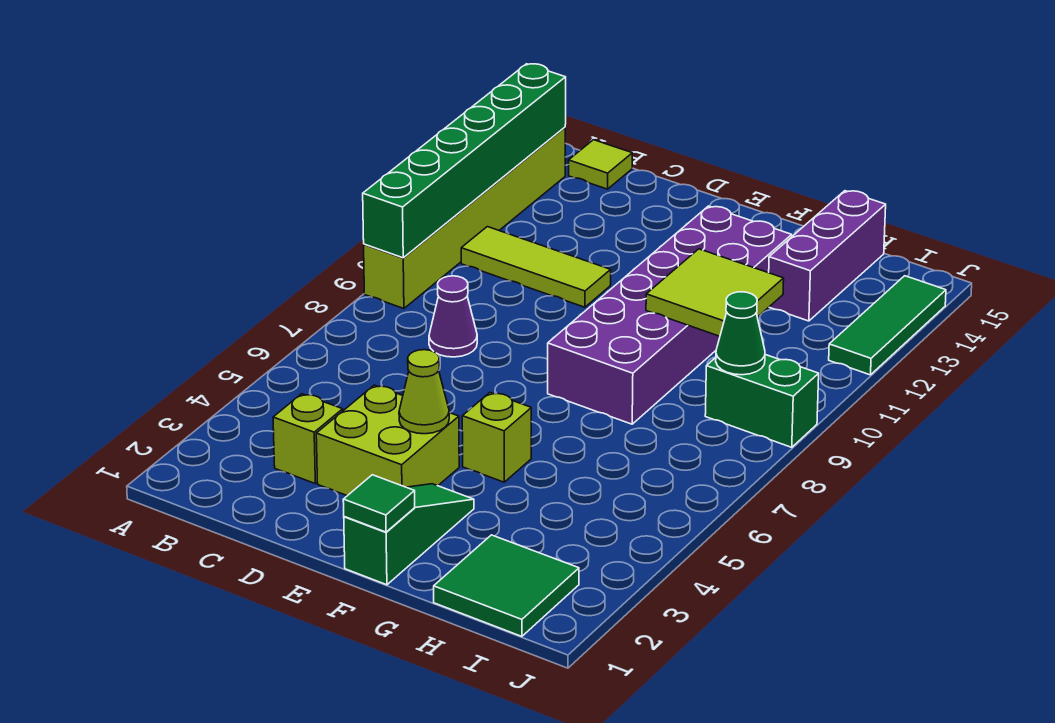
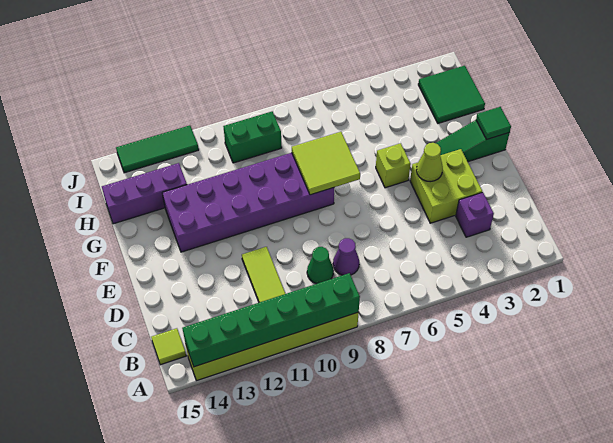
lime brick C3 level 1 -> purple brick C3 level 1
lime tile G10:H11 level 2 -> lime tile F7:G8 level 2
green brick I9:J9 level 1 -> green brick I9:I10 level 1
green cone I9 level 2 -> green cone C9 level 1

